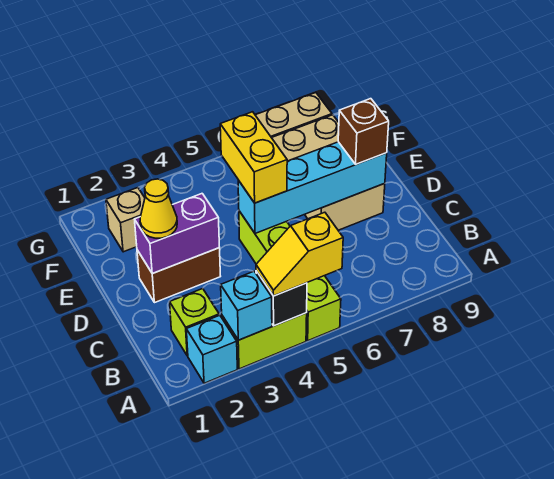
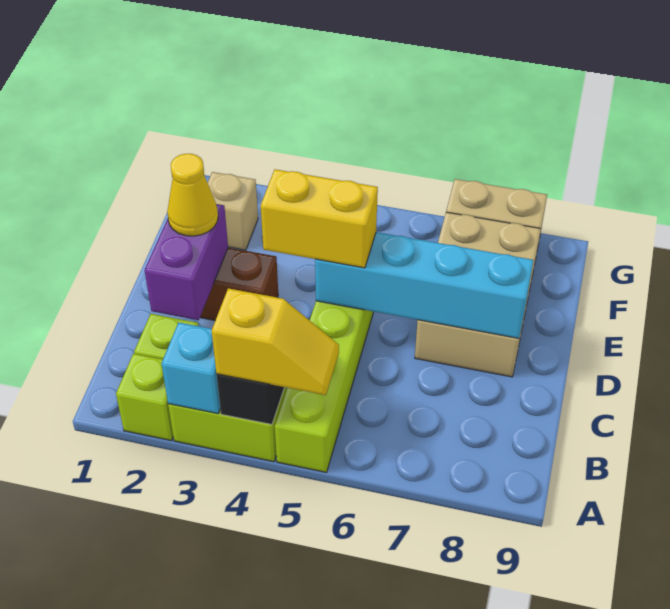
cyan brick A2 level 1 -> lime brick A2 level 1
yellow slope A4:A5 level 3 top 5 -> yellow slope A4:A5 level 3 top 4
purple brick D2:D3 level 2 -> purple brick C2:D2 level 2
yellow brick D5:E5 level 3 -> yellow brick D4:D5 level 3
brown brick D8 level 3 -> none

